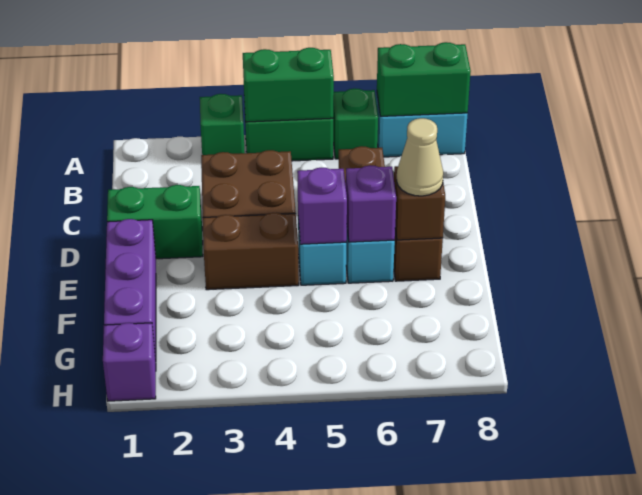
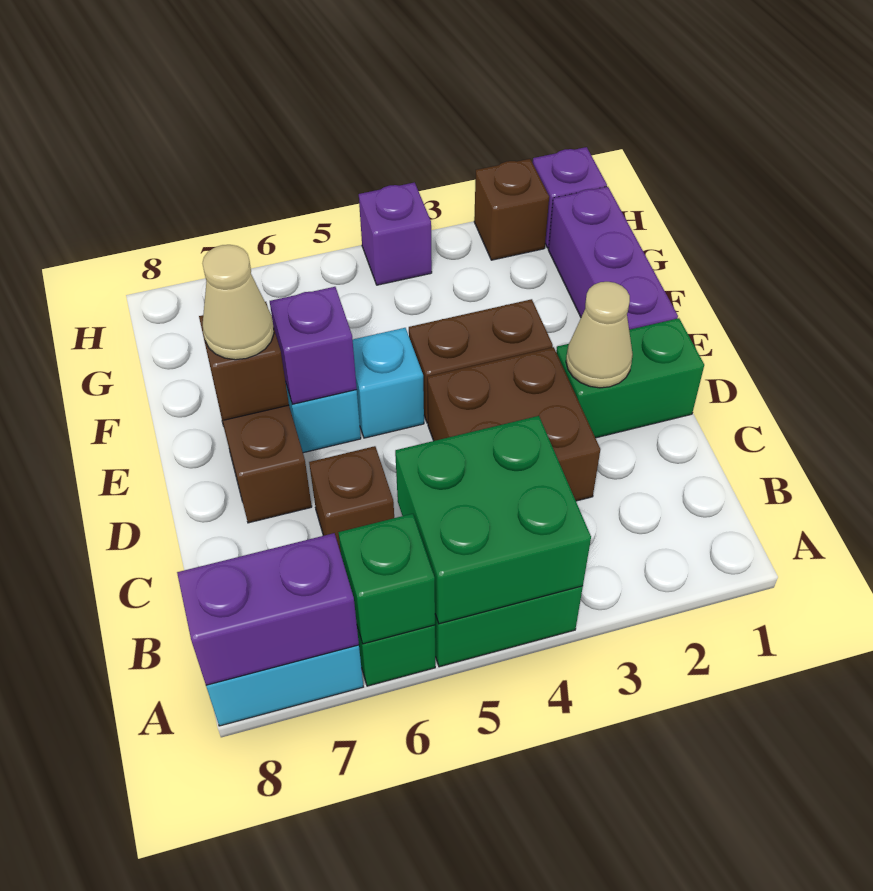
green brick A3 level 1 -> green brick A6 level 2
green brick A4:A5 level 2 -> green brick A4:B5 level 2
green brick A7:A8 level 2 -> purple brick A7:A8 level 2
none -> tan cone D2 level 2
purple brick E5 level 2 -> purple brick H4 level 1
none -> brown brick H2 level 1

